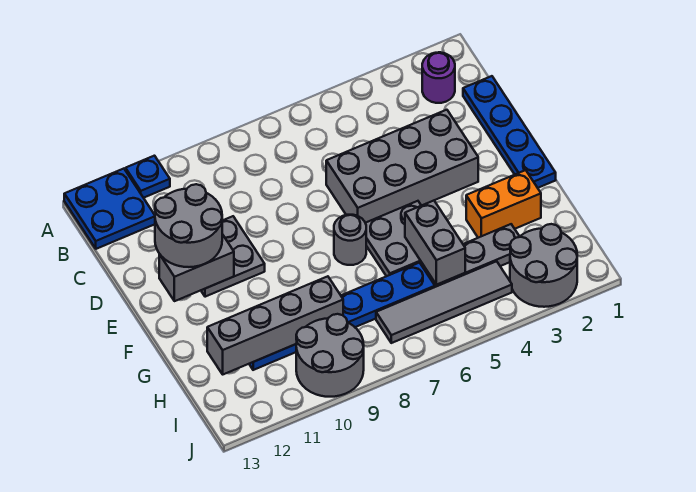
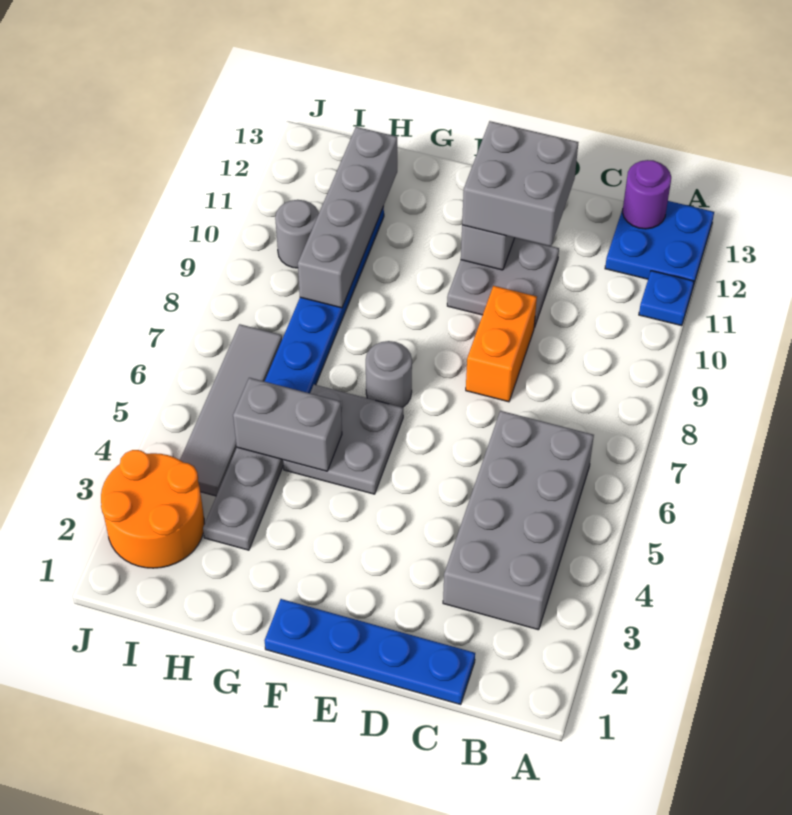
purple round brick B2 level 1 -> purple round brick B13 level 2
grey brick D3:E6 level 1 -> grey brick B3:C6 level 1
grey round brick D11:E12 level 3 -> grey brick D11:E12 level 3
orange brick G2:G3 level 1 -> orange brick D8:D9 level 1
grey round brick I2:J3 level 1 -> orange round brick I2:J3 level 1
grey round brick I9:J10 level 1 -> grey round brick I10 level 1

